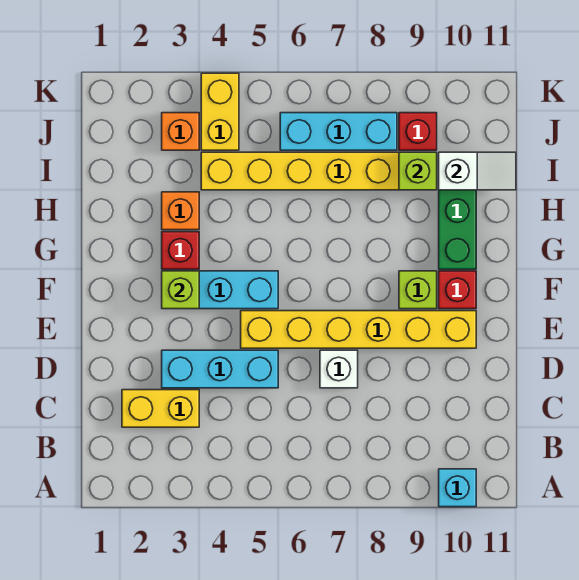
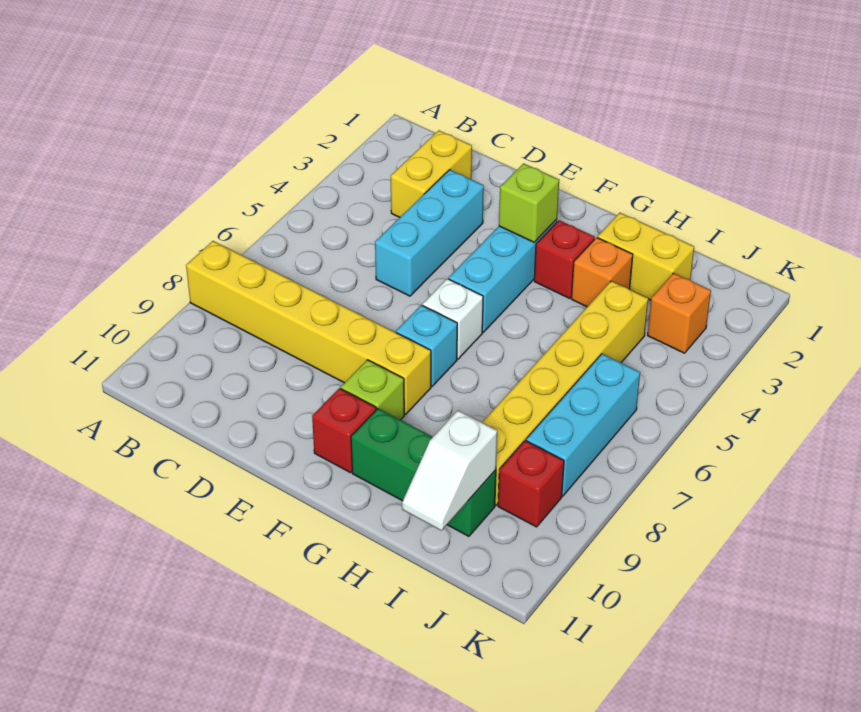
cyan brick A10 level 1 -> cyan brick F7 level 1
white brick D7 level 1 -> white brick F6 level 1
yellow brick E5:E10 level 1 -> yellow brick A8:F8 level 1
lime brick I9 level 2 -> none
yellow brick J4:K4 level 1 -> yellow brick H2:I2 level 1

